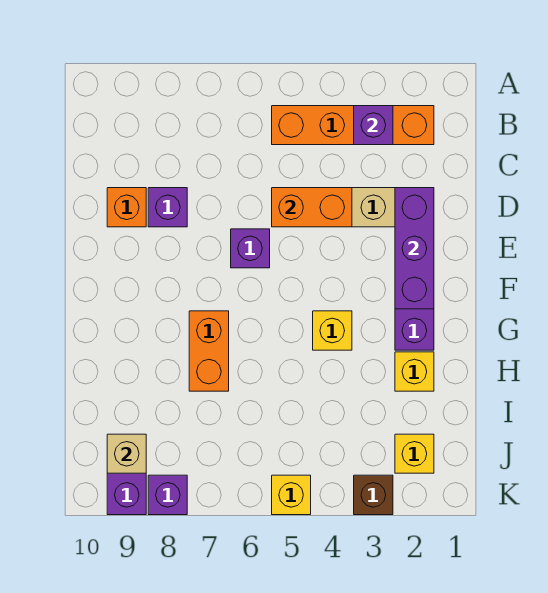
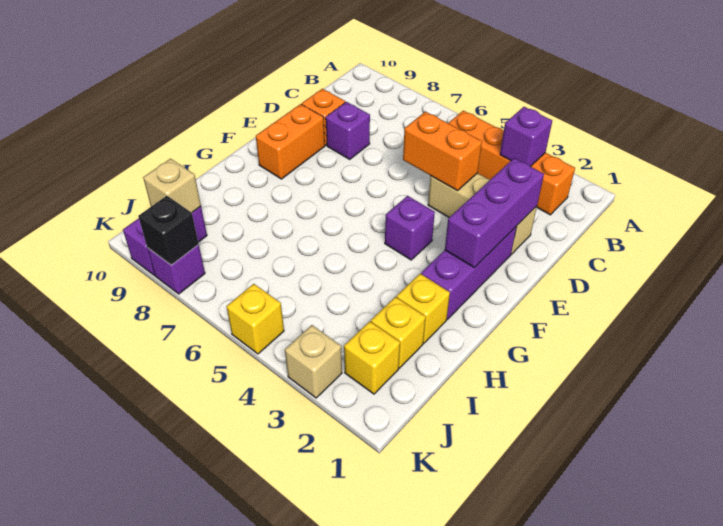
purple brick E6 level 1 -> purple brick F4 level 1
yellow brick G4 level 1 -> yellow brick I2 level 1
orange brick G7:H7 level 1 -> orange brick E9:F9 level 1
brown brick K3 level 1 -> tan brick K3 level 1
none -> black brick K8 level 2

